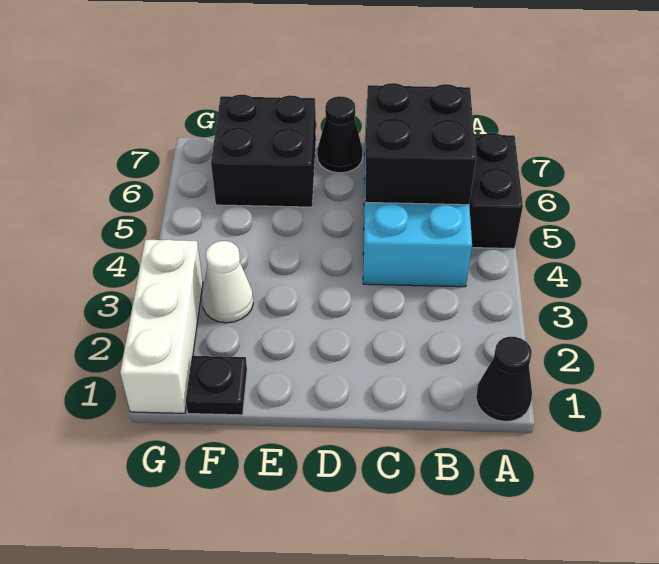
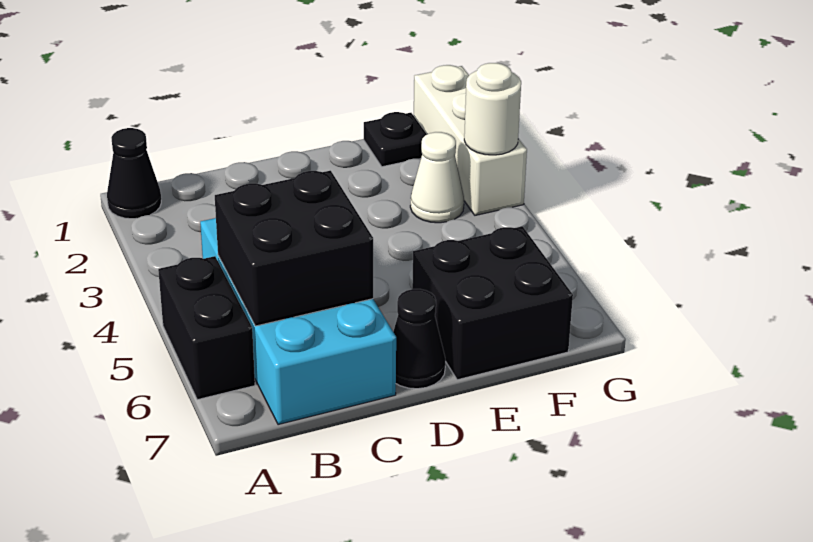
none -> white round brick G3 level 2

